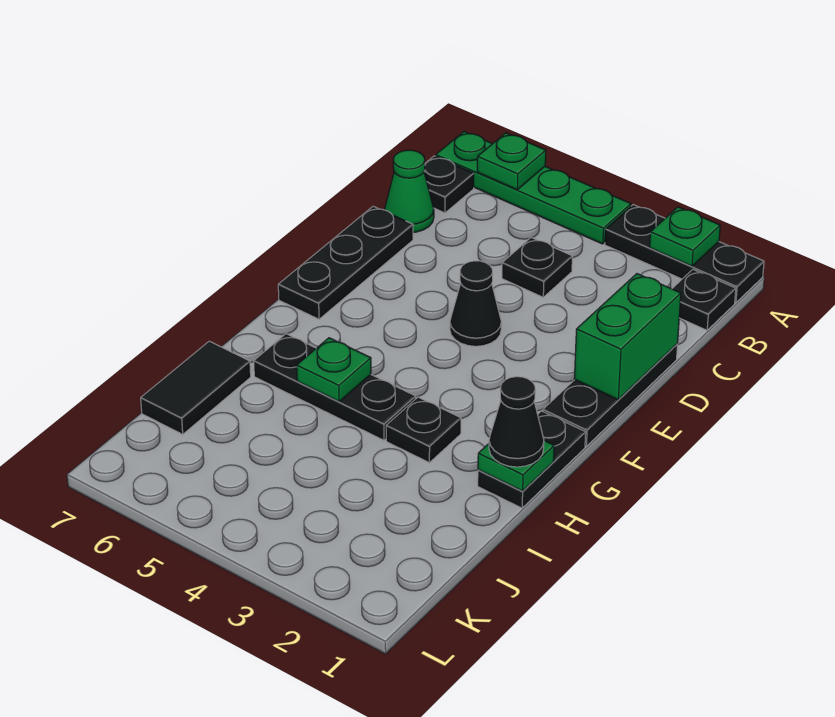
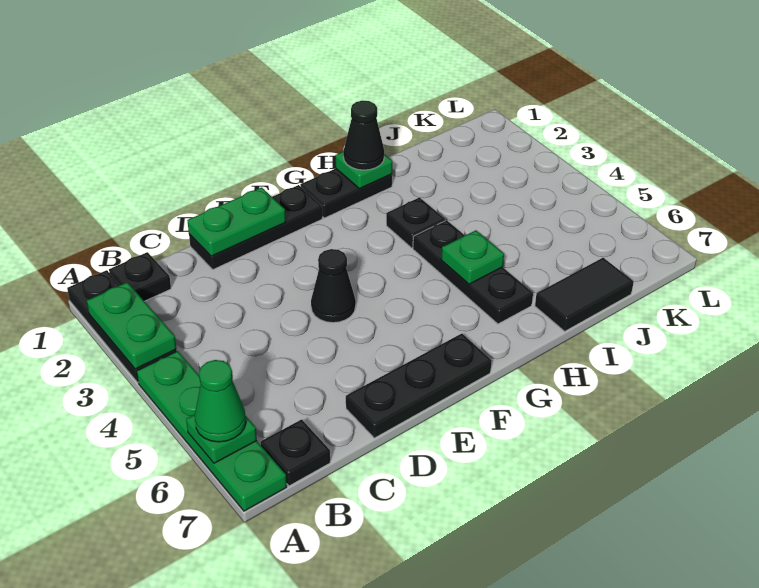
green plate A2 level 2 -> green plate A2:A3 level 2
black plate C4 level 1 -> none
green cone C7 level 1 -> green cone A6 level 3
green brick D1:E1 level 2 -> green plate D1:E1 level 2

